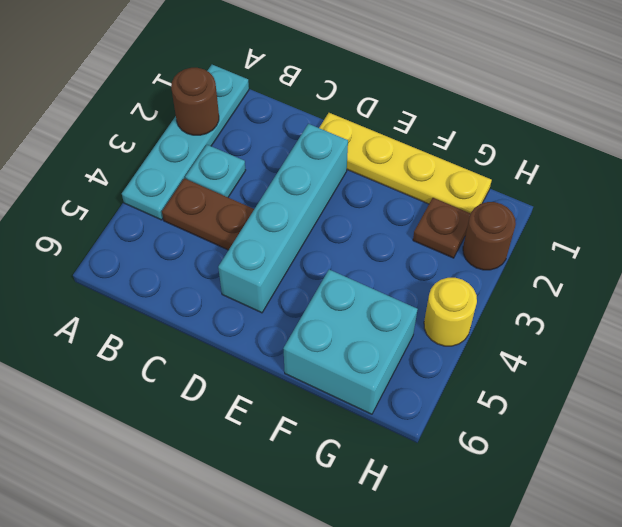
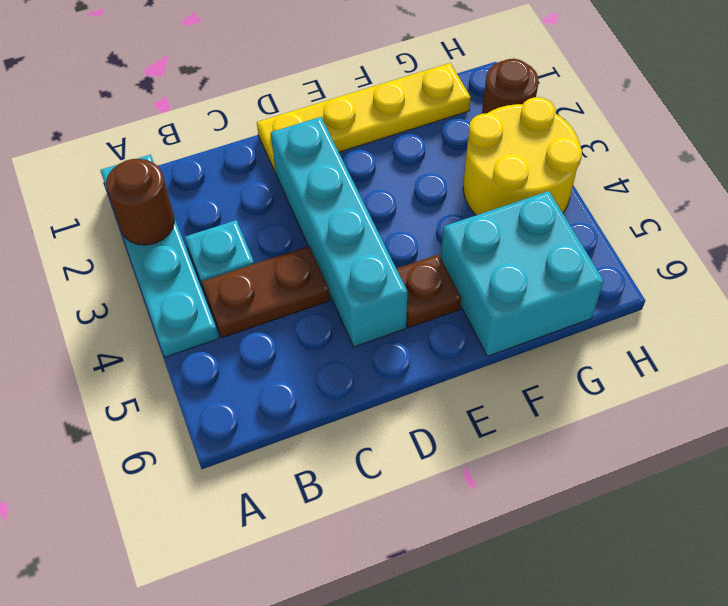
brown plate G2 level 1 -> brown plate E5 level 1
yellow round brick H4 level 1 -> yellow round brick G3:H4 level 1

